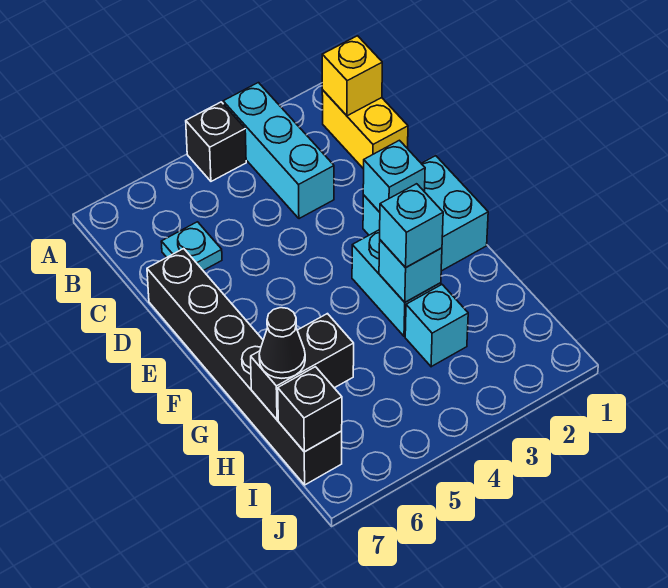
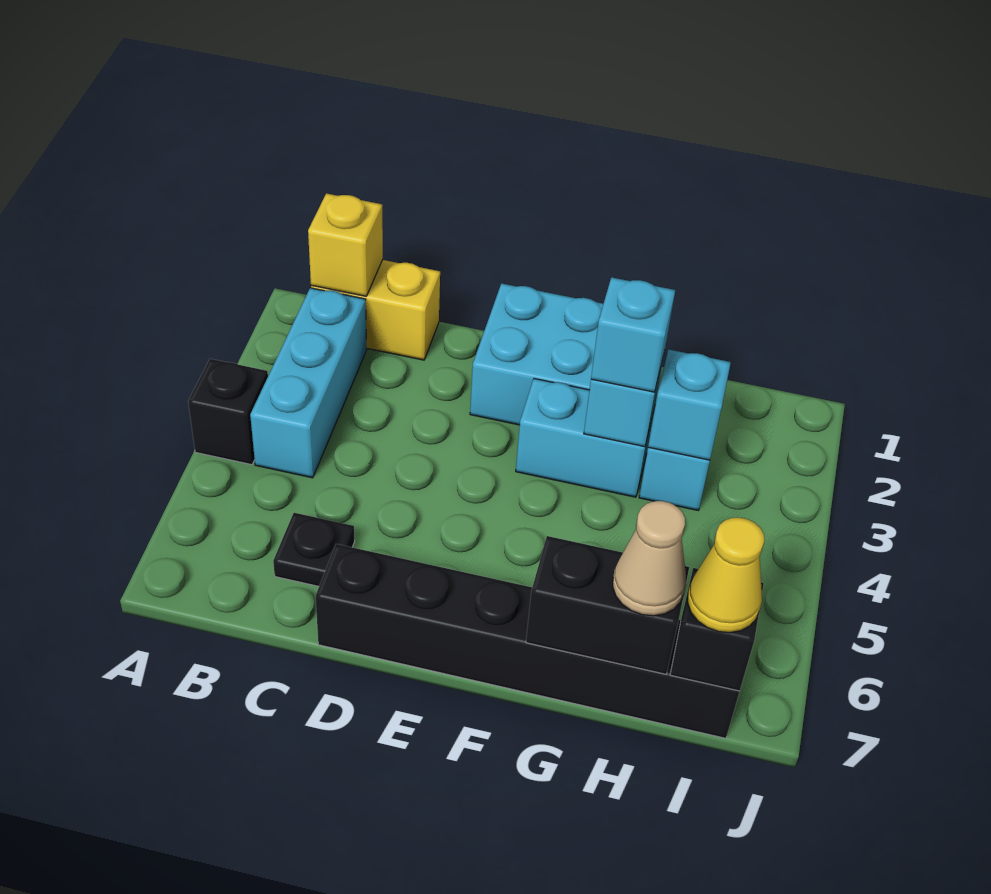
cyan brick A3:C3 level 1 -> cyan brick B2:B4 level 1
cyan plate C6 level 1 -> black plate C6 level 1
cyan brick E2 level 2 -> cyan brick H3 level 2
black brick H6:H7 level 2 -> black brick G7:H7 level 2
black cone H7 level 3 -> tan cone H7 level 3
none -> yellow cone I7 level 3

